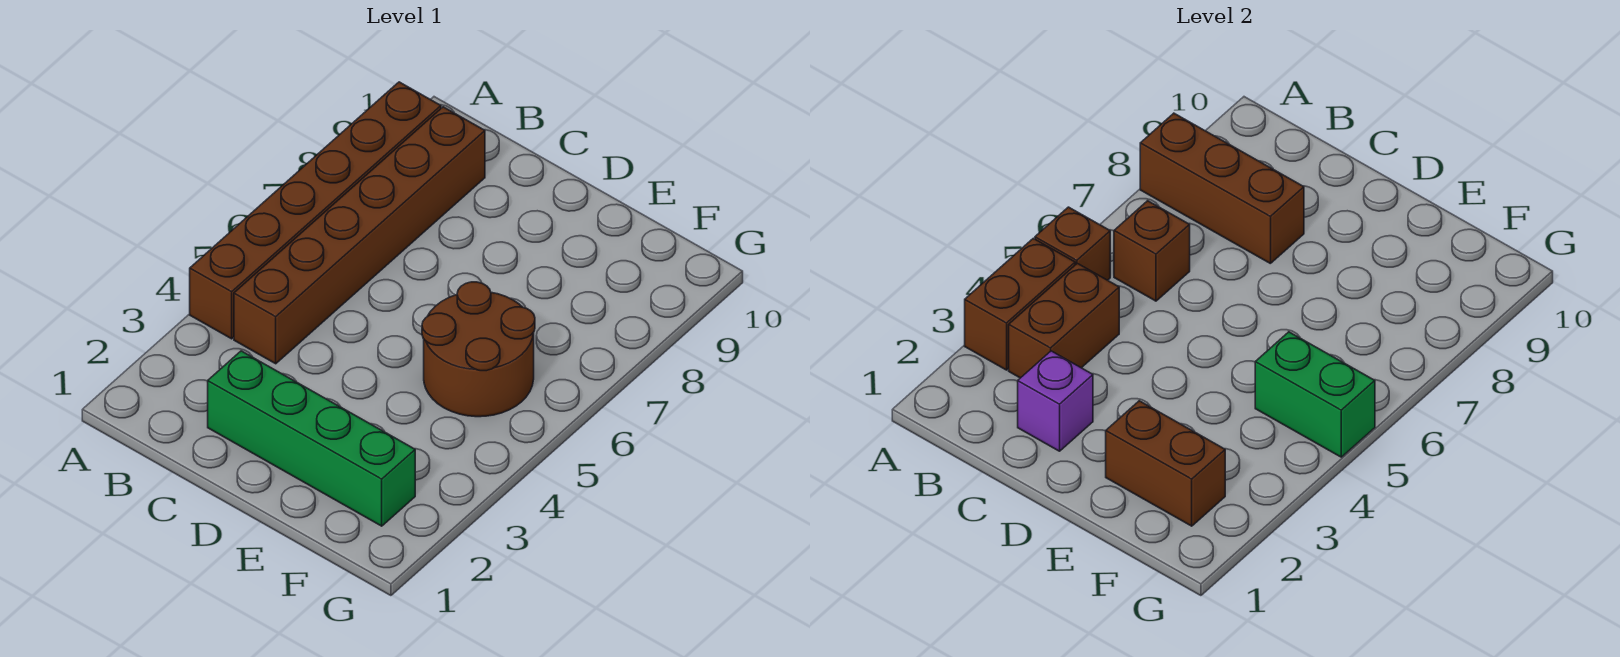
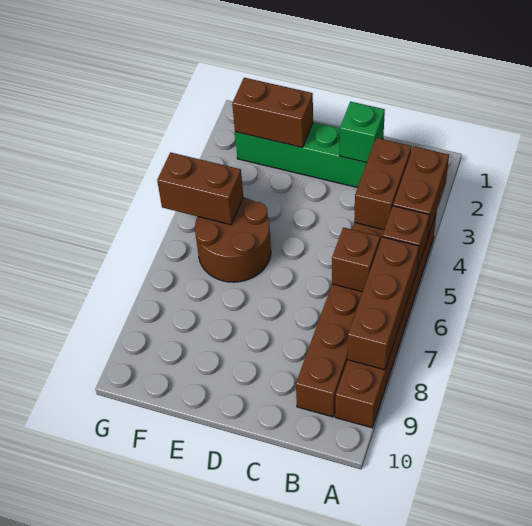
brown brick A8:C8 level 2 -> brown brick A6:A8 level 2
purple brick C2 level 2 -> green brick C2 level 2
green brick F5:G5 level 2 -> brown brick F5:G5 level 2

